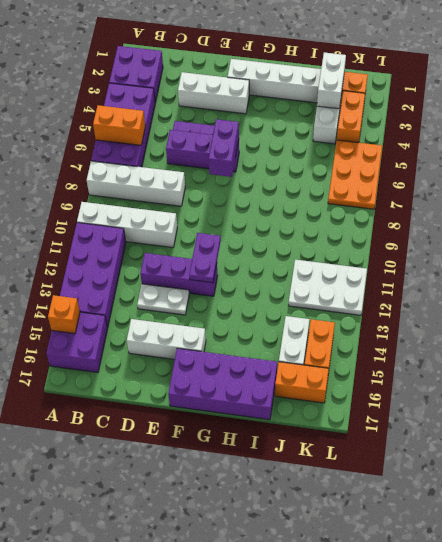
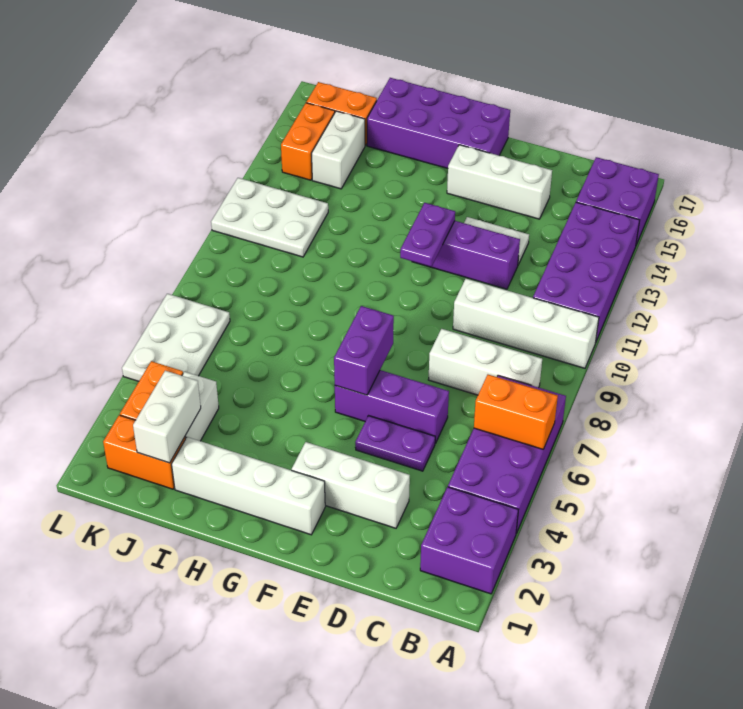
white brick A8:D8 level 1 -> white brick B8:D8 level 1
orange brick A15 level 2 -> none
orange plate K5:L7 level 1 -> white plate K5:L7 level 1

